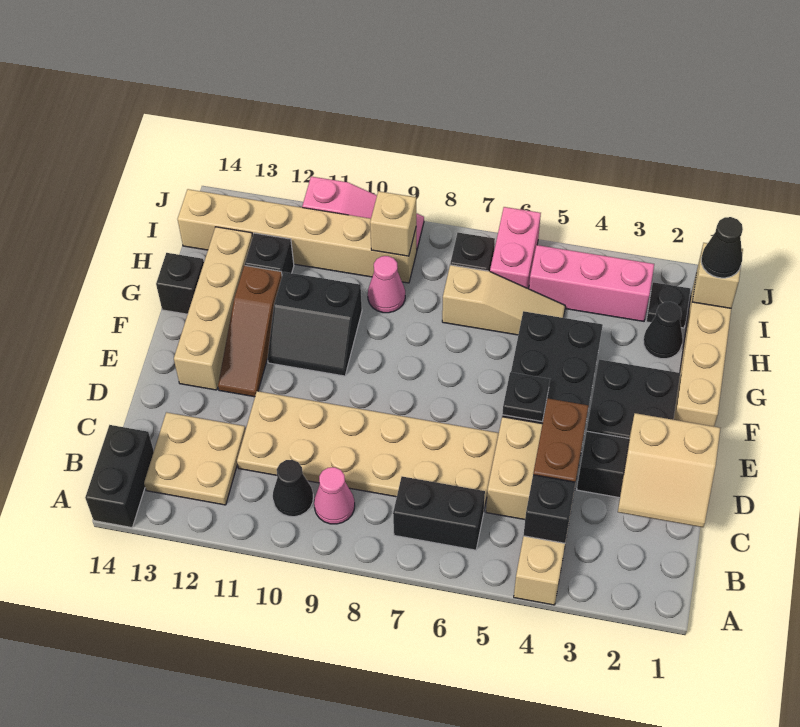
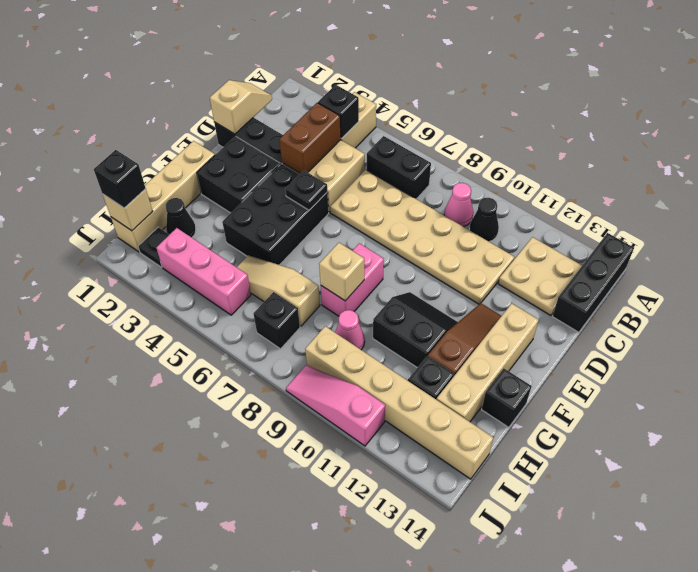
black brick A14:B14 level 1 -> black brick A14:C14 level 1
tan slope C1:D2 level 2 top D -> tan slope C1:D1 level 2 top D
black cone I1 level 3 -> black brick I1 level 3
pink brick I6:J6 level 1 -> pink brick F8:G8 level 1
tan brick I9 level 2 -> tan brick G8 level 2

